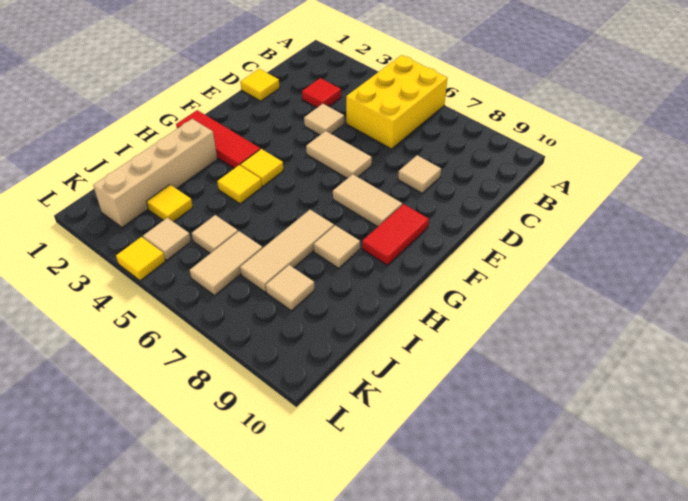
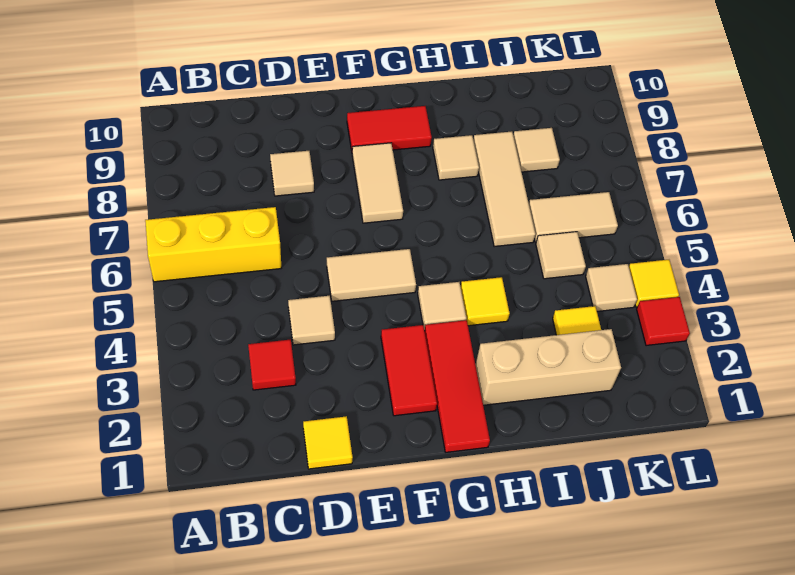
yellow brick A5:C6 level 1 -> yellow brick A6:C6 level 1
tan tile E5:E6 level 1 -> tan tile E5:F5 level 1
none -> red tile F2:F3 level 1
yellow tile G4 level 1 -> tan tile G4 level 1
tan brick H2:K2 level 1 -> tan brick H2:J2 level 1
tan tile H7:J7 level 1 -> tan tile I6:I8 level 1
none -> red tile L3 level 1

